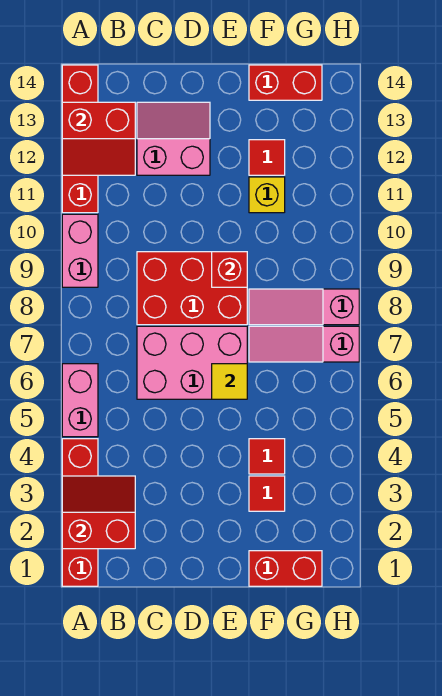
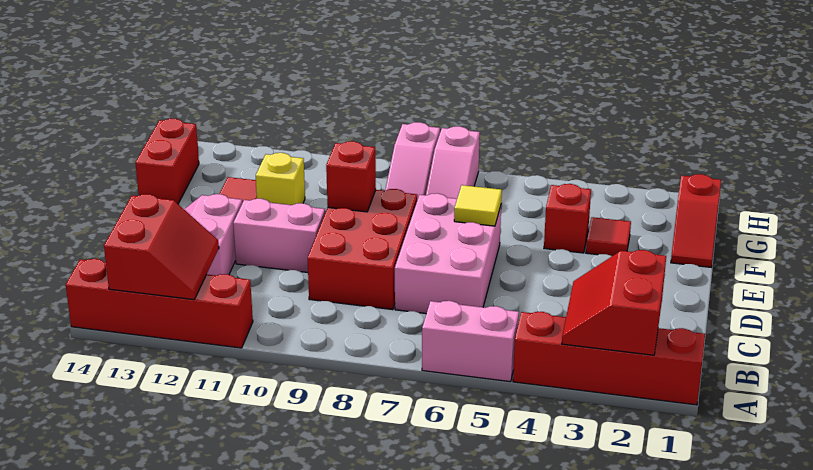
pink brick A9:A10 level 1 -> pink brick D10:D11 level 1
red brick F1:G1 level 1 -> red slope F1:G1 level 1 top G
red tile F4 level 1 -> red brick F4 level 1

